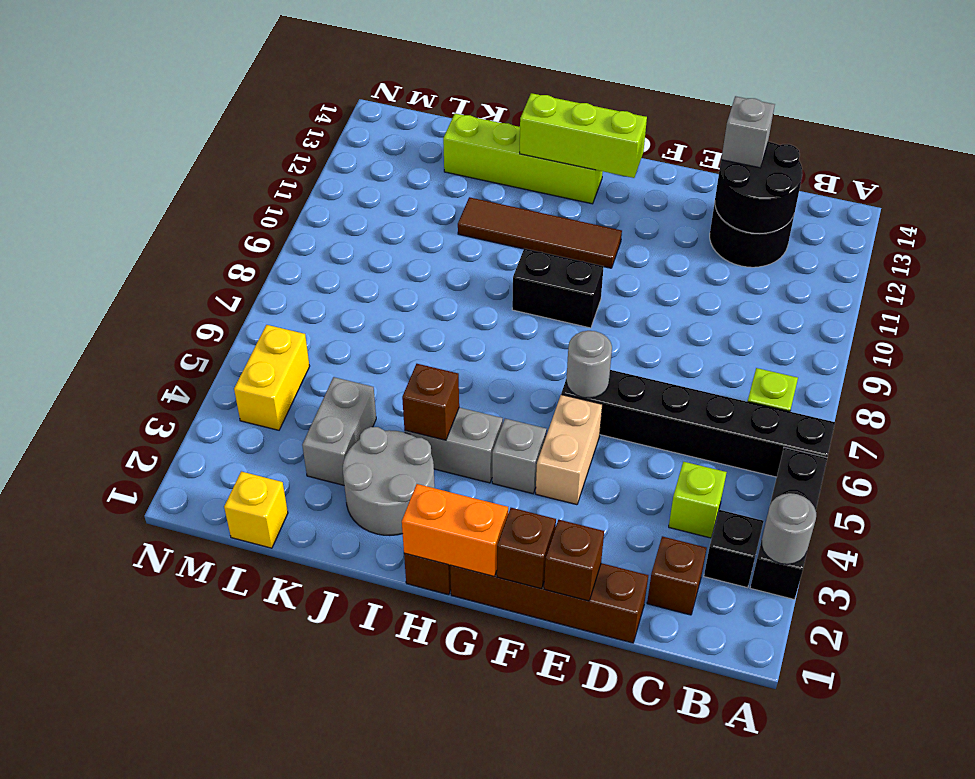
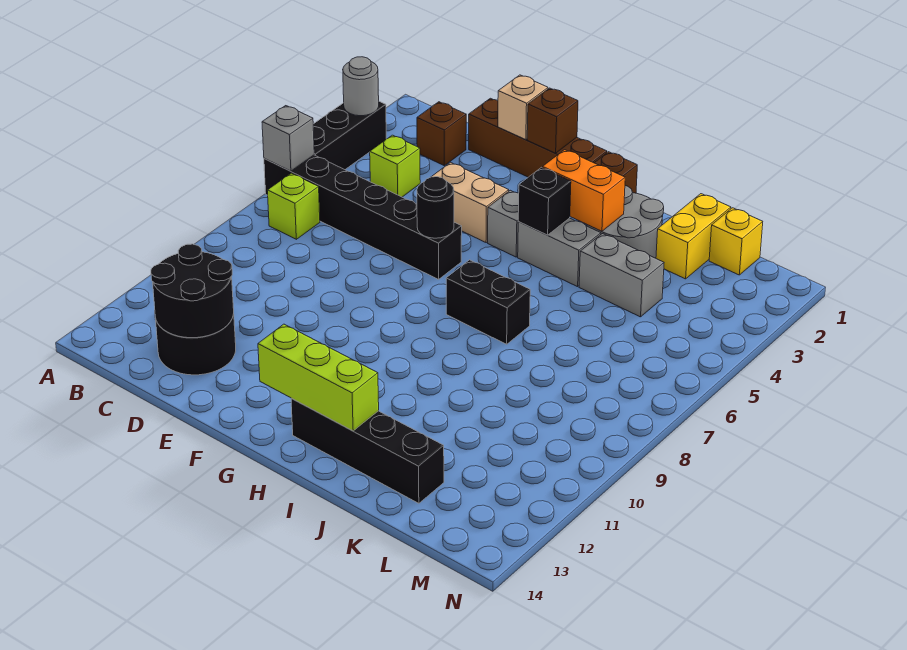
black brick B3 level 1 -> black brick H4 level 2
grey brick D13 level 3 -> grey brick A6 level 2
brown brick E1 level 2 -> tan brick E1 level 2
tan brick F4:F5 level 1 -> tan brick E4:F4 level 1
grey round brick F6 level 2 -> black round brick F6 level 2
orange brick G1:H1 level 2 -> orange brick H3:I3 level 2
black brick G9:H9 level 1 -> black brick H7:I7 level 1
brown tile G11:J11 level 1 -> none
lime brick H13:K13 level 1 -> black brick H13:K13 level 1
brown brick I4 level 2 -> none
grey brick K3:K4 level 1 -> grey brick J4:K4 level 1
yellow brick M4:M5 level 1 -> yellow brick K1:K2 level 1

